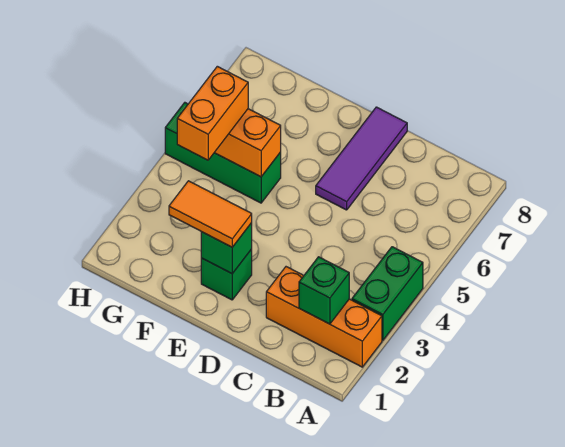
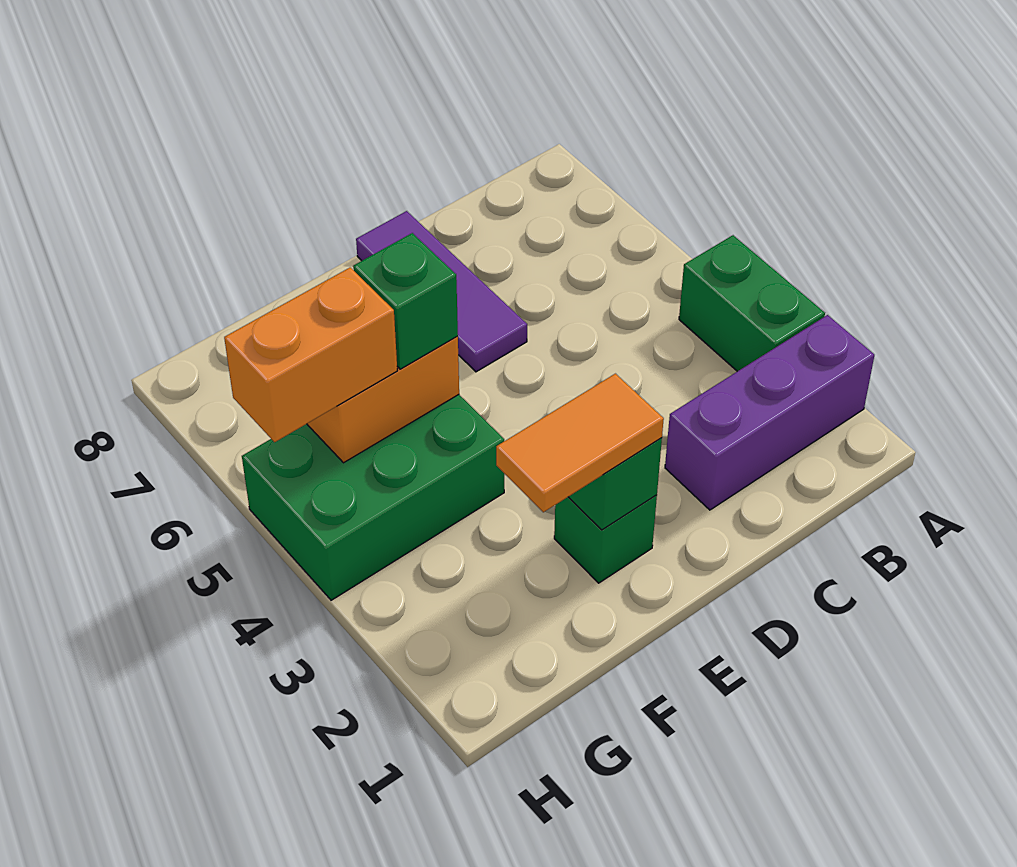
orange brick A2:C2 level 1 -> purple brick A2:C2 level 1
green brick B2 level 2 -> green brick F5 level 3
green brick F5:H5 level 1 -> green brick F4:H5 level 1
orange brick G4:G5 level 3 -> orange brick G5:H5 level 3

